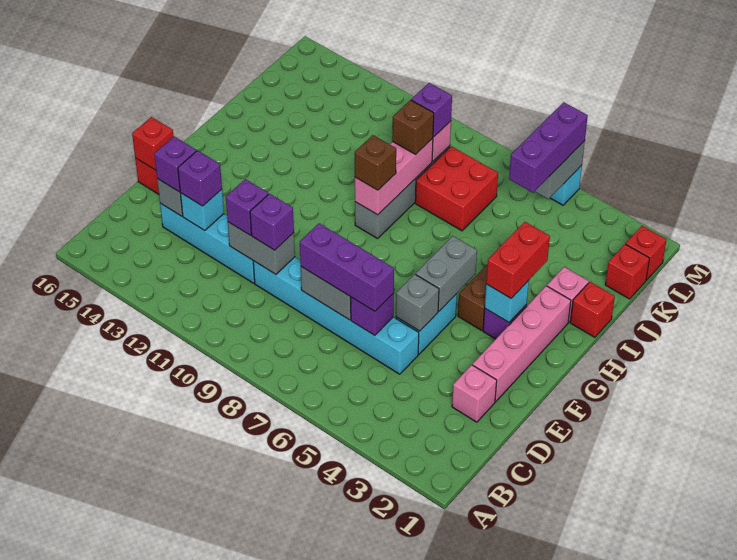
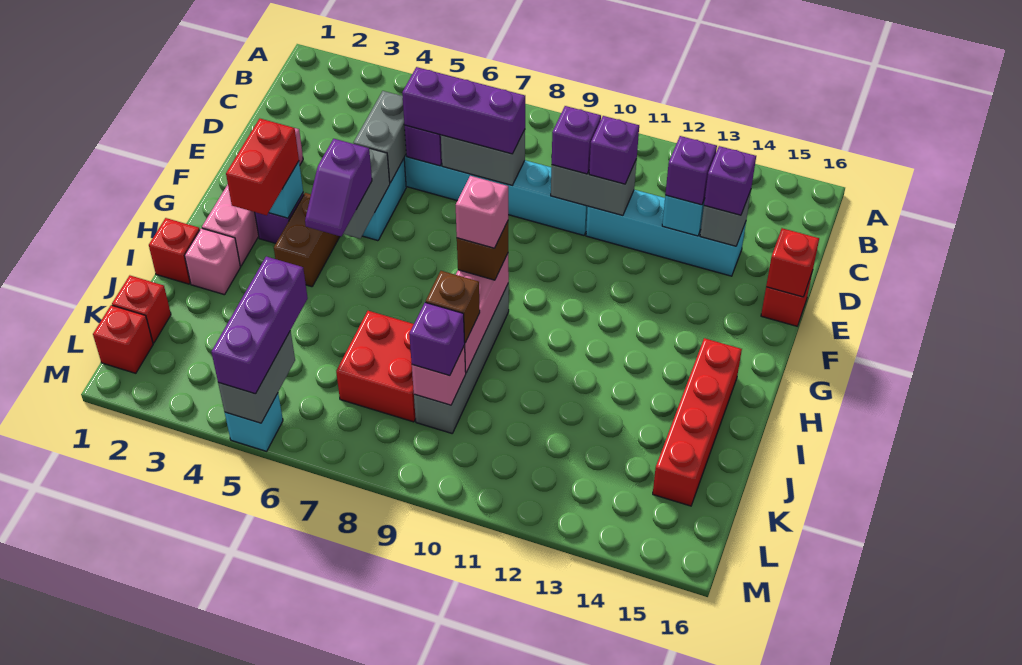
pink brick D2 level 1 -> pink brick H9 level 4
grey brick E5 level 2 -> grey brick D5:E5 level 2
none -> purple slope G5:H5 level 3 top G
none -> red brick H15:K15 level 1

